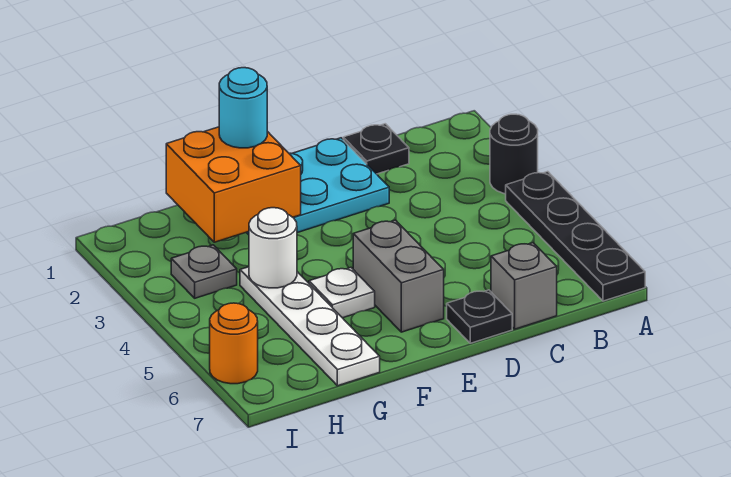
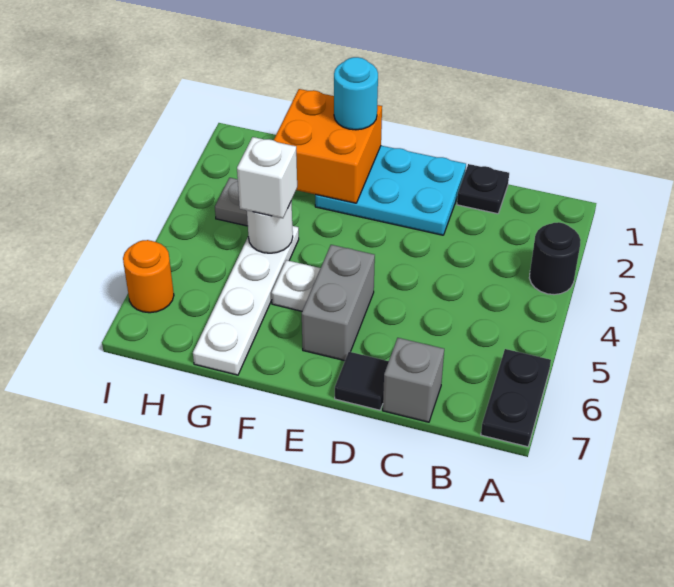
black plate A4:A7 level 1 -> black plate A6:A7 level 1
black plate D7 level 1 -> black tile D7 level 1
none -> white brick G4 level 3

